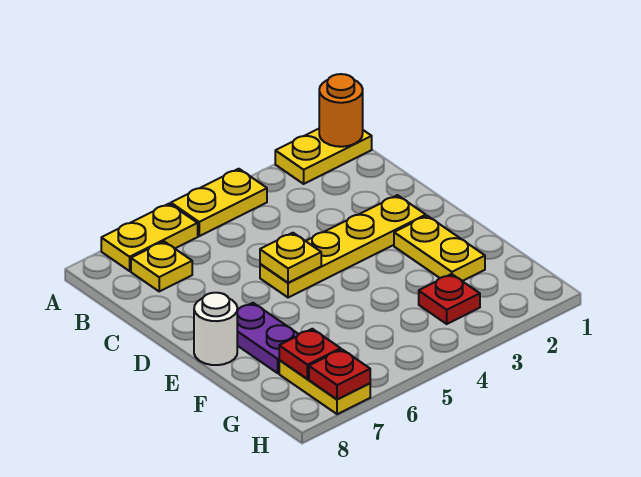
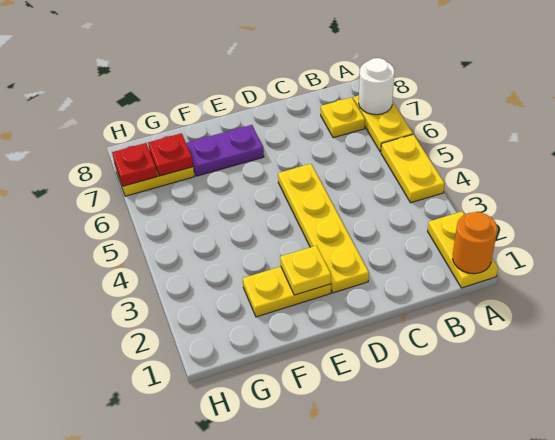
yellow plate D5 level 2 -> yellow plate E2 level 2
white round brick E8 level 1 -> white round brick A7 level 2
red plate G3 level 1 -> none

